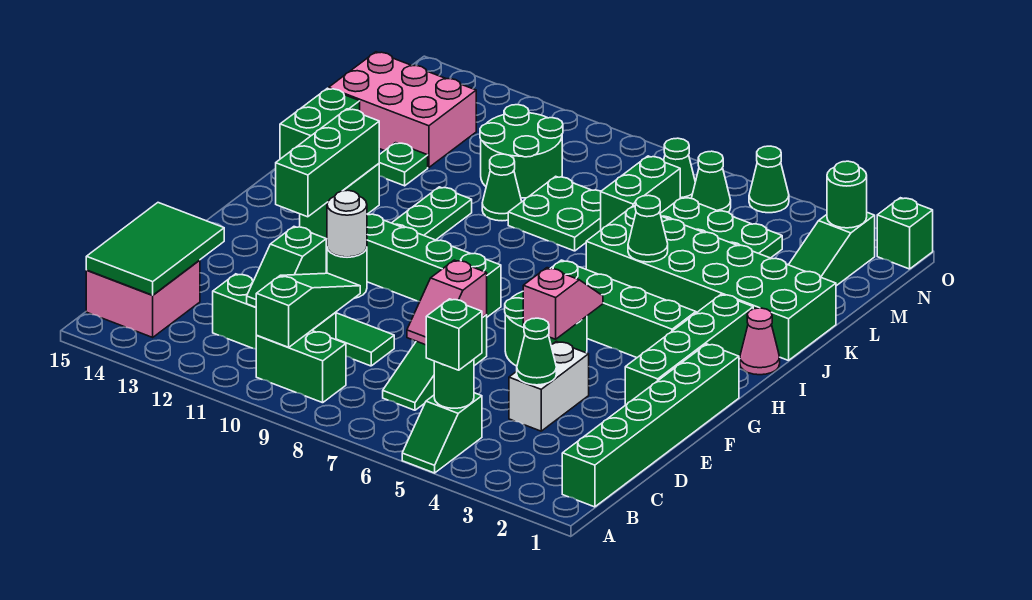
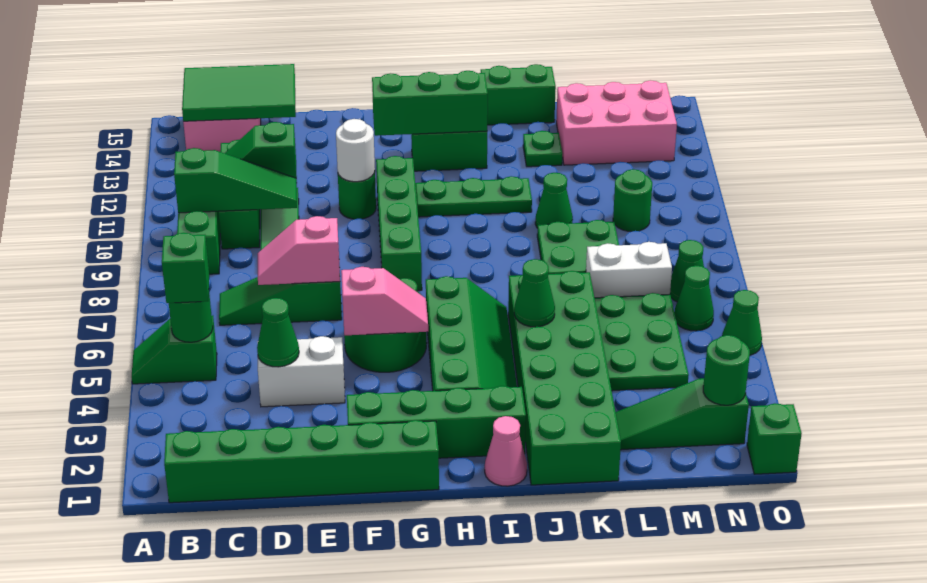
green brick L7:M7 level 1 -> white brick L7:M7 level 1
green round brick L10:M11 level 1 -> green round brick M10 level 1
pink brick L13:M15 level 1 -> pink brick L13:N14 level 1

